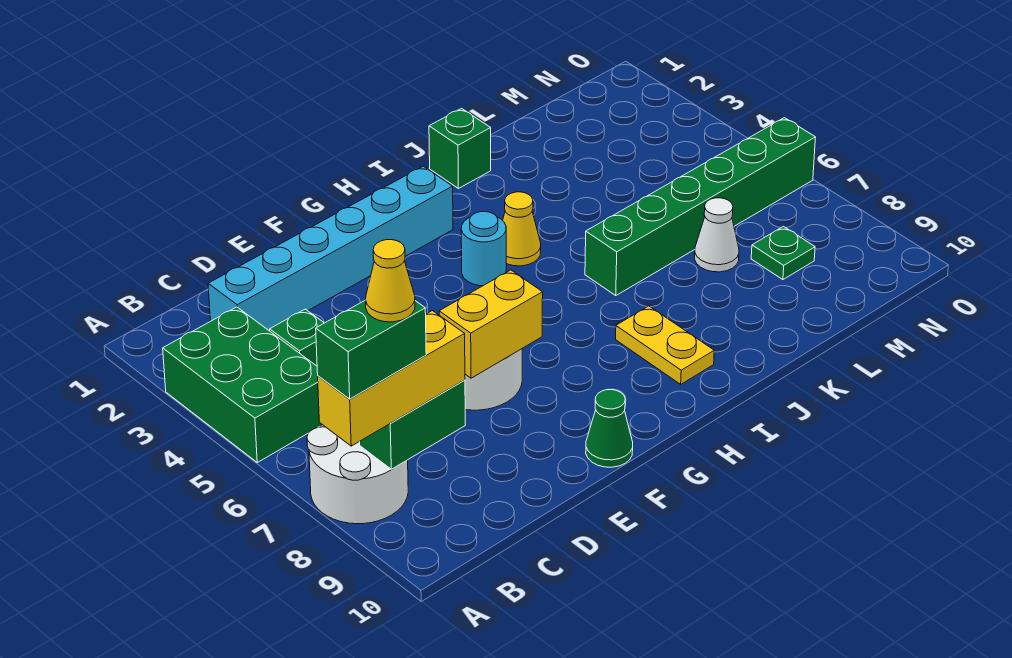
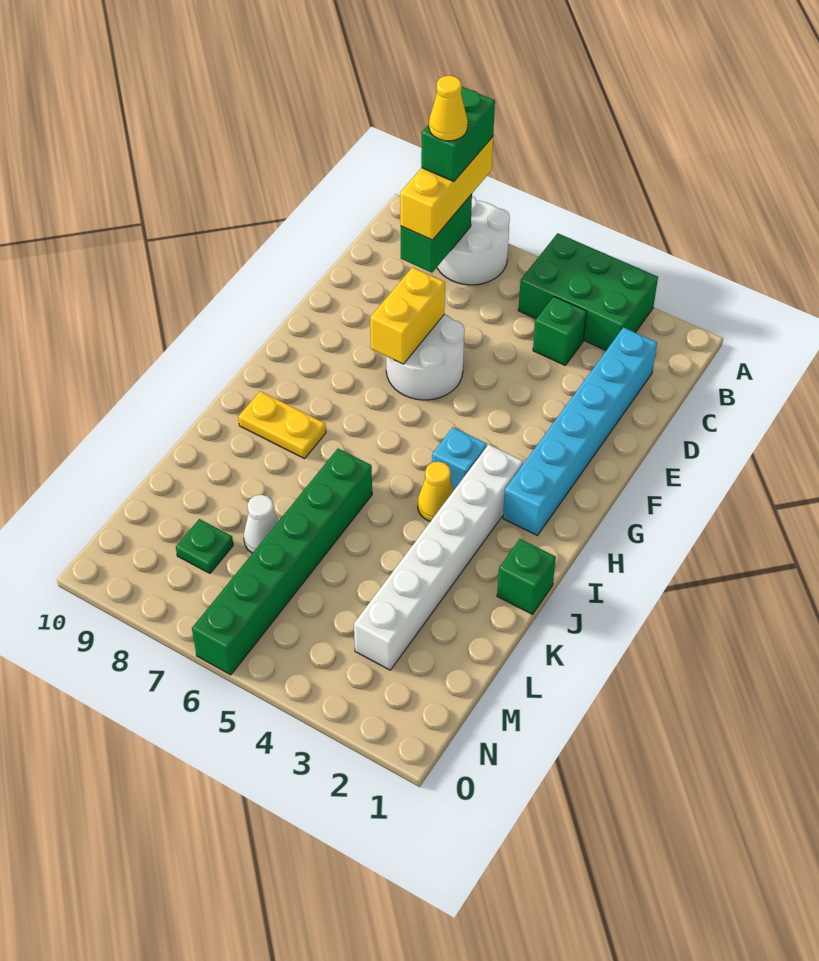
green cone F10 level 1 -> none
none -> white brick H3:M3 level 1
cyan round brick H4 level 1 -> cyan brick H4 level 1

